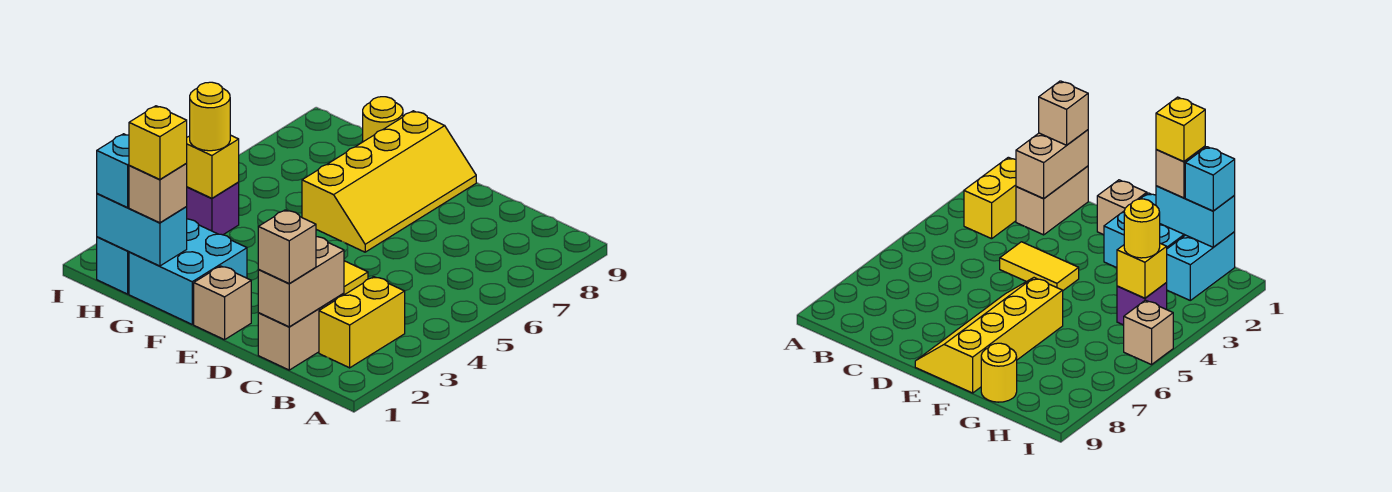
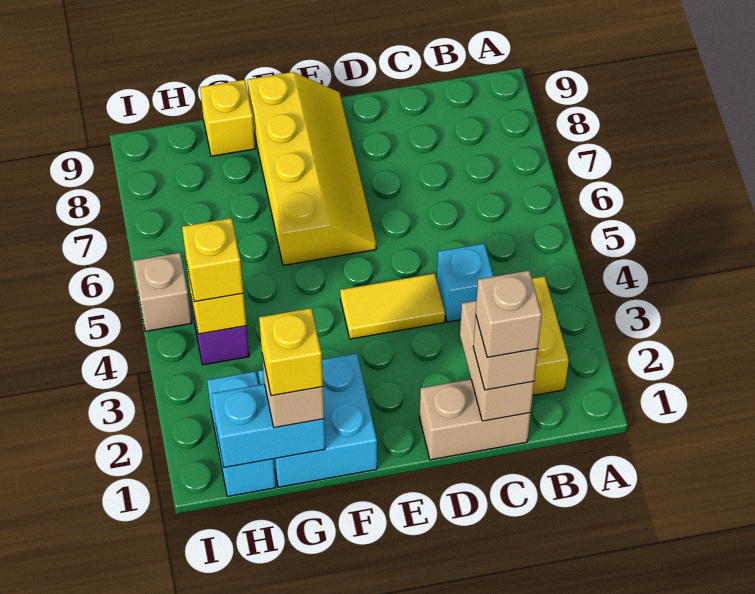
tan brick C1:C2 level 1 -> tan brick C1:D1 level 1
tan brick E1 level 1 -> tan brick C1 level 4
yellow round brick G9 level 1 -> yellow brick G9 level 1
cyan brick H1 level 3 -> cyan brick C4 level 1
yellow round brick H4 level 3 -> yellow brick H4 level 3

